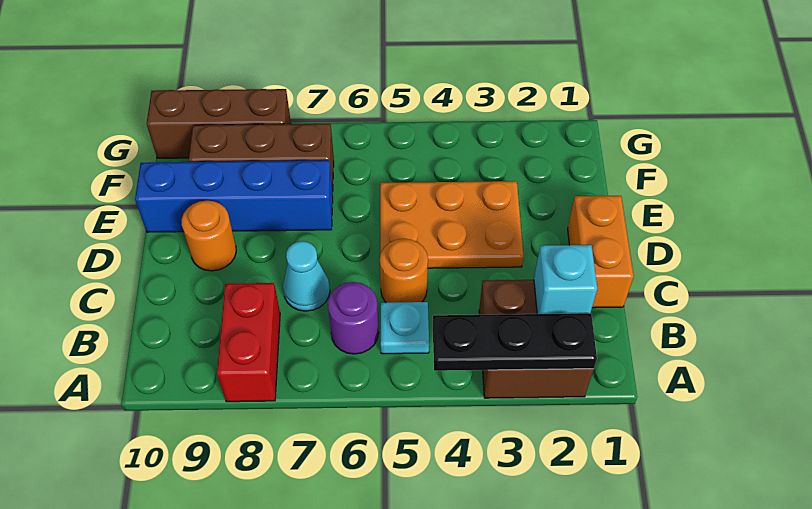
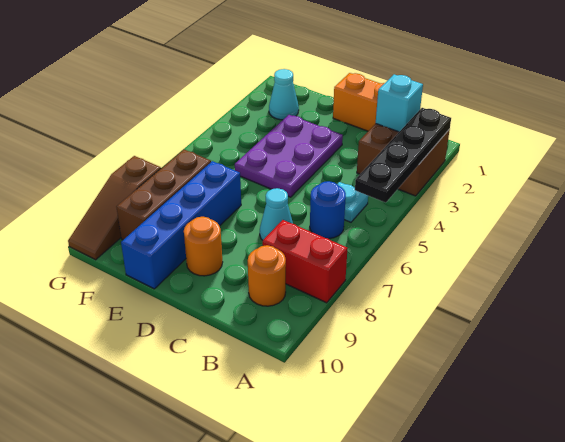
black plate A2:A4 level 2 -> black plate A2:A5 level 2
purple round brick B6 level 1 -> blue round brick B6 level 1
orange round brick C5 level 1 -> orange round brick B9 level 1
orange plate D3:E5 level 1 -> purple plate D3:E5 level 1
none -> cyan cone F2 level 1
brown brick G8:G10 level 1 -> brown slope G8:G10 level 1 top 8

